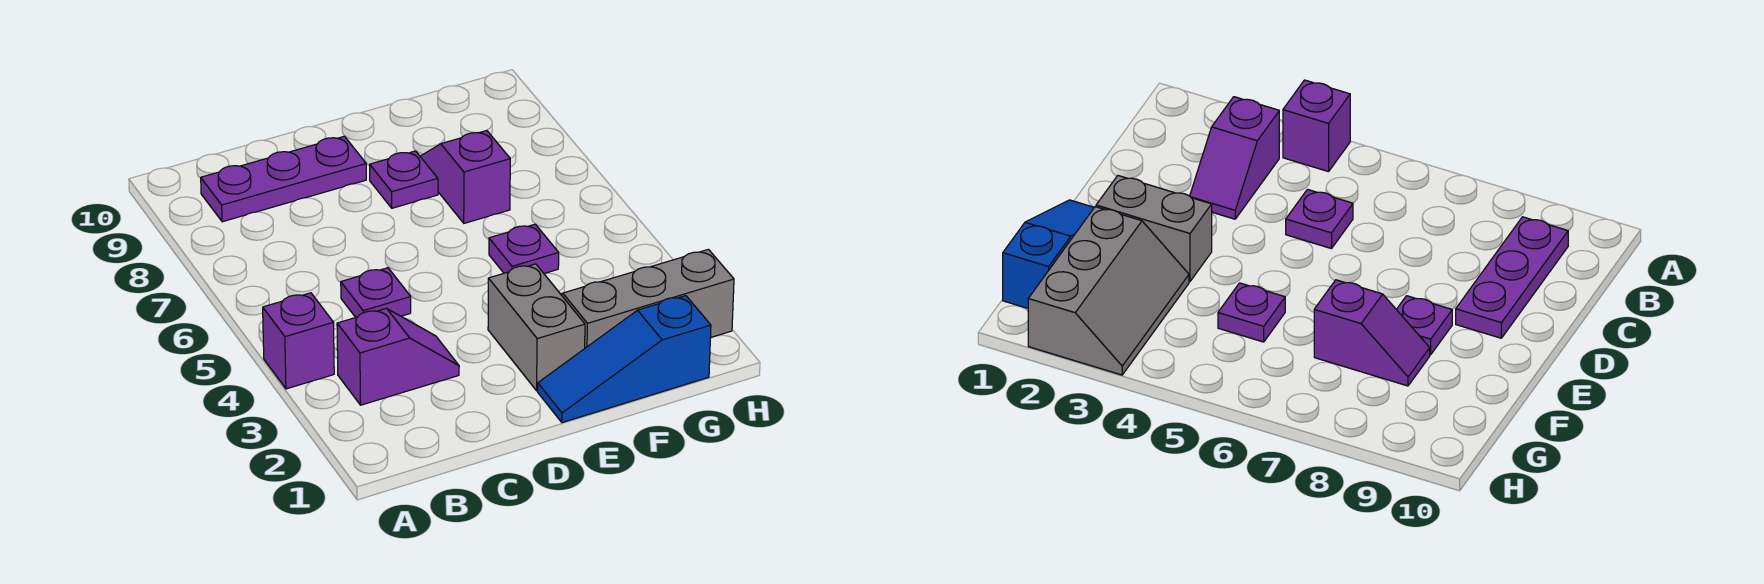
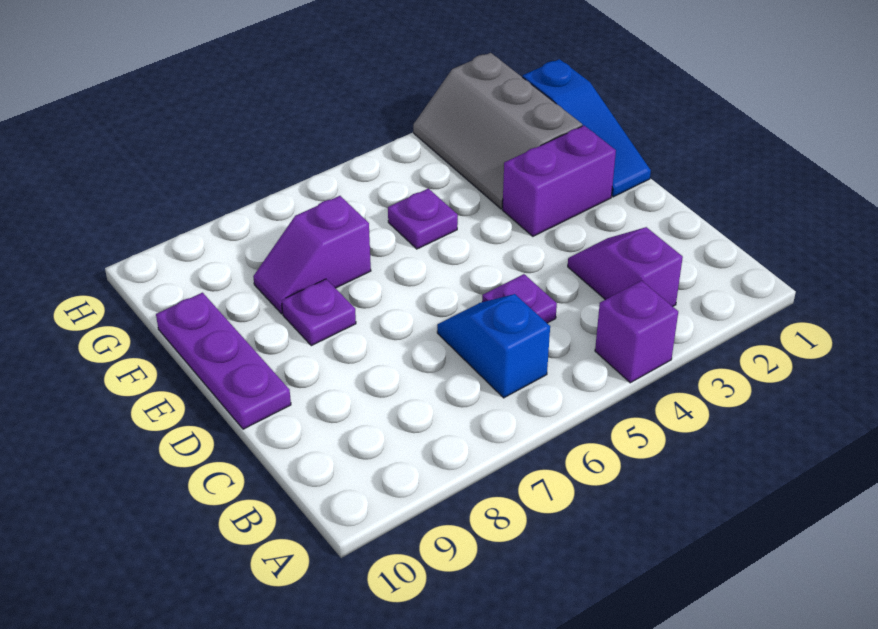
none -> blue slope B6:C6 level 1 top B
purple plate B9:D9 level 1 -> purple plate D10:F10 level 1
grey brick E2:E3 level 1 -> purple brick E2:E3 level 1

